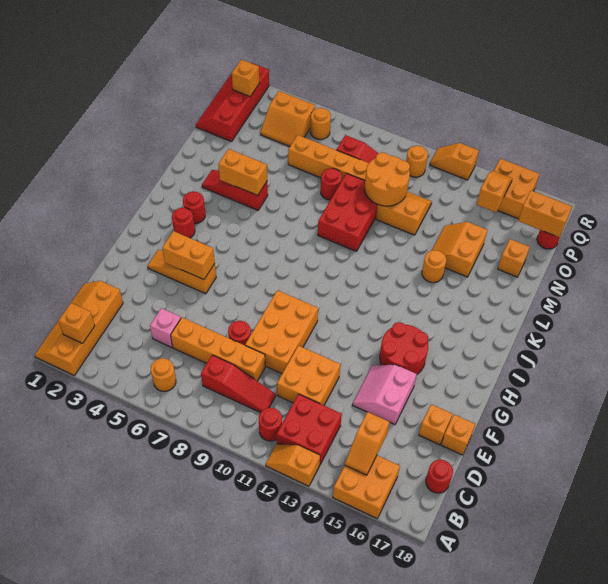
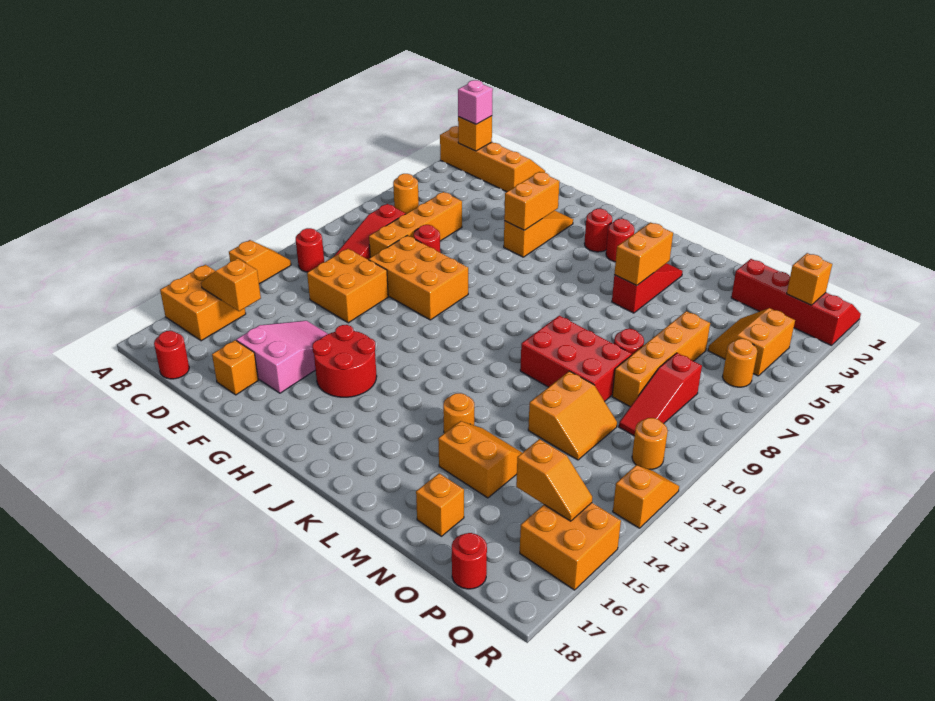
red brick B12:C13 level 1 -> none
pink brick D5 level 1 -> pink brick B2 level 3
pink slope E14:F15 level 1 top 15 -> pink slope E14:F16 level 1 top 16
orange brick E18 level 1 -> none
orange round brick N10:O11 level 2 -> none
orange brick P17:P18 level 2 -> none

